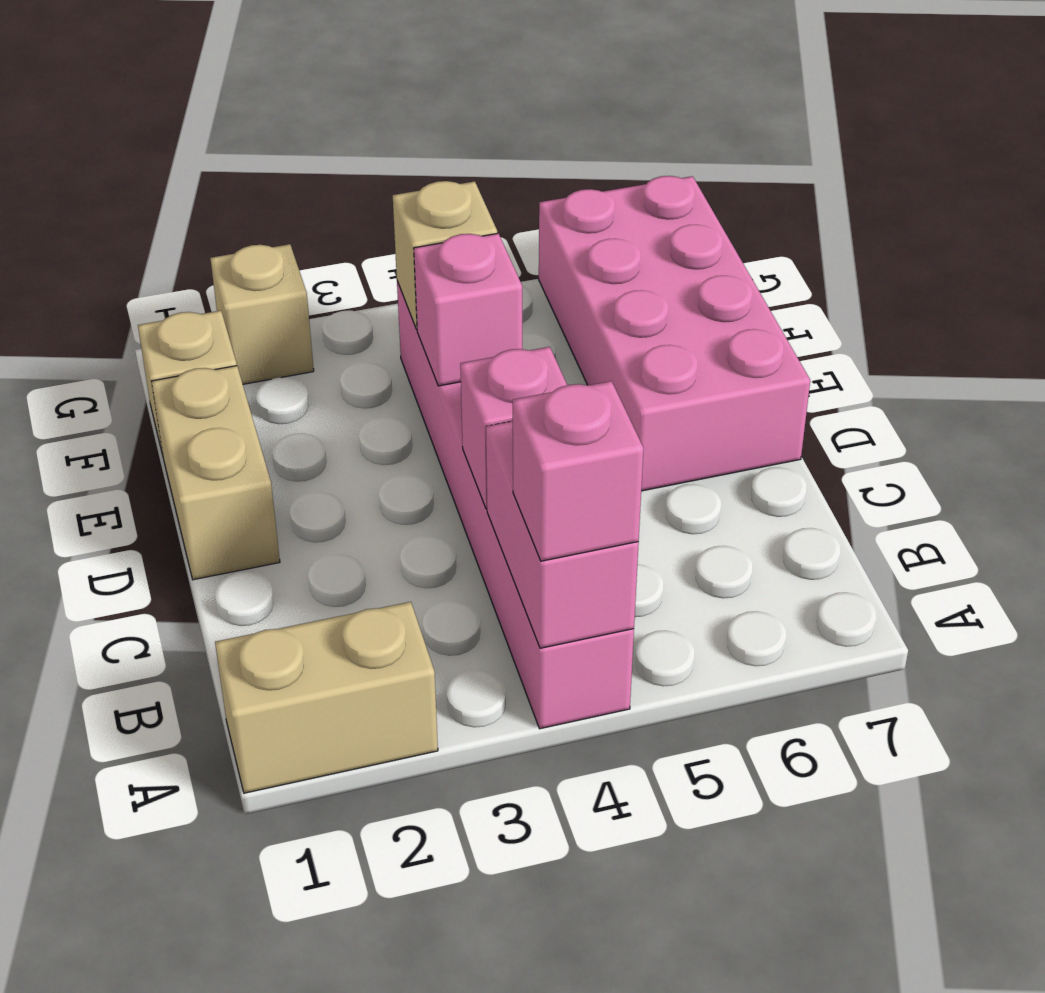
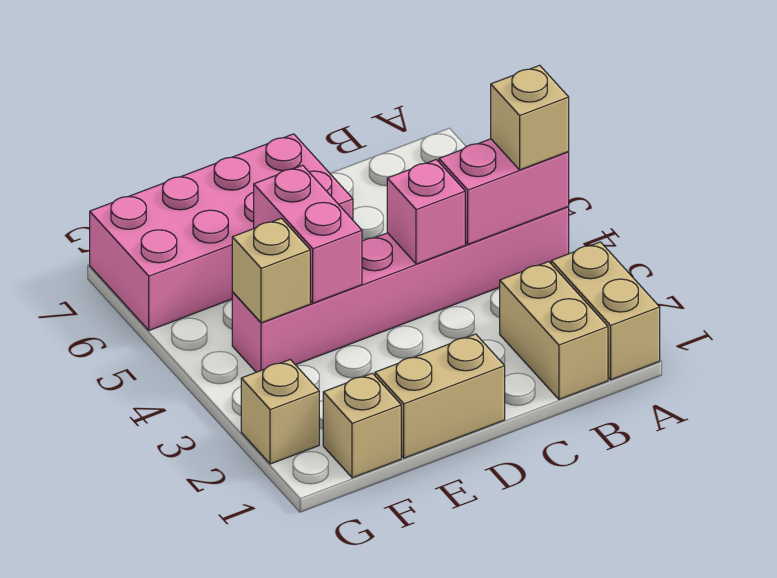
pink brick A4 level 3 -> tan brick A4 level 3
none -> tan brick B1:B2 level 1
pink brick E4 level 2 -> pink brick E4:E5 level 2

